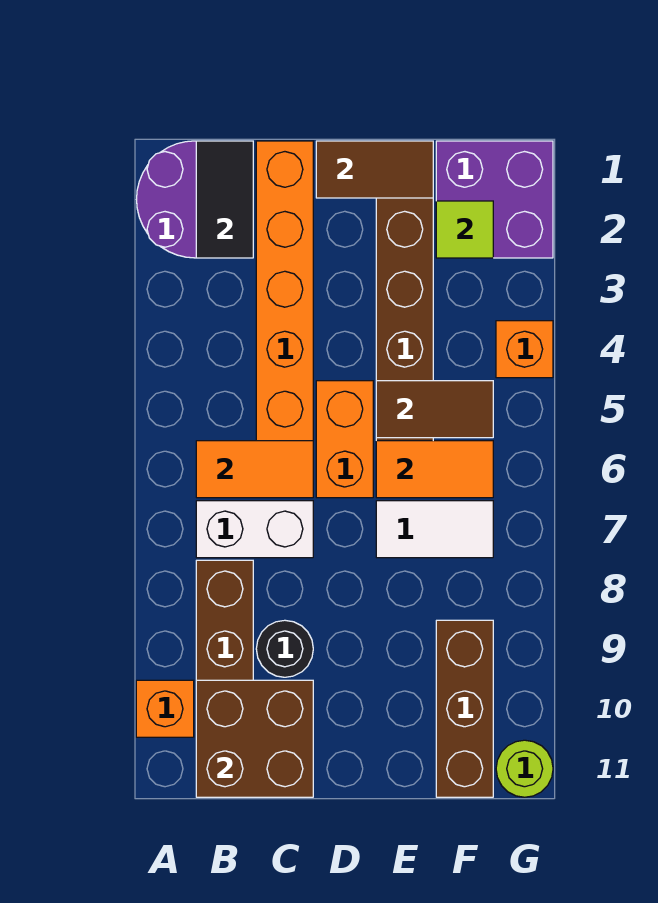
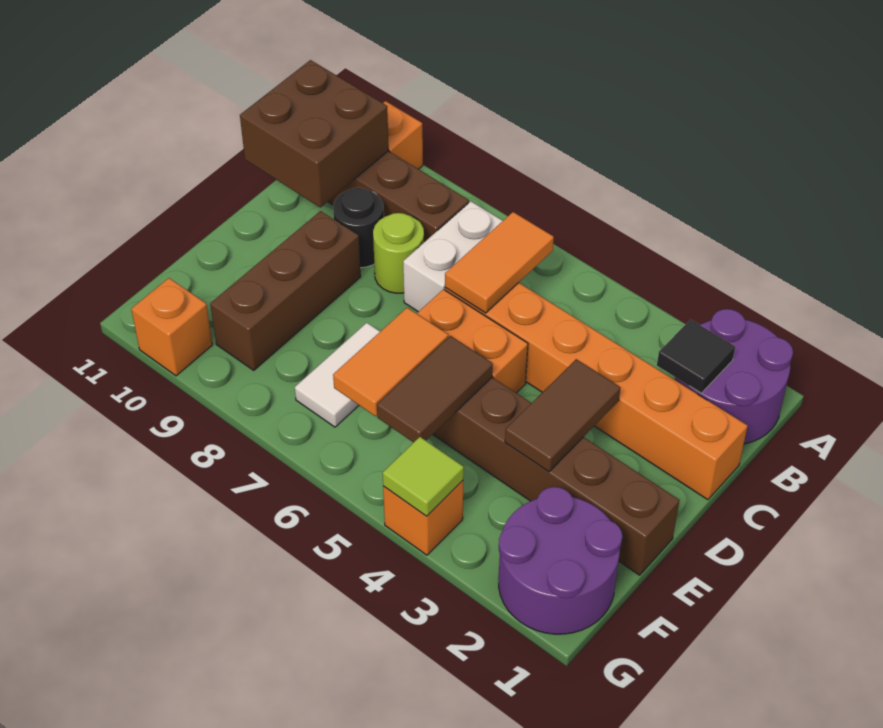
black tile B1:B2 level 2 -> black tile B2 level 2
brown tile D1:E1 level 2 -> brown tile D3:E3 level 2
purple brick F1:G2 level 1 -> purple round brick F1:G2 level 1
lime tile F2 level 2 -> lime tile G4 level 2
brown brick F9:F11 level 1 -> brown brick D9:F9 level 1
none -> orange brick G10 level 1
lime round brick G11 level 1 -> lime round brick C8 level 1

